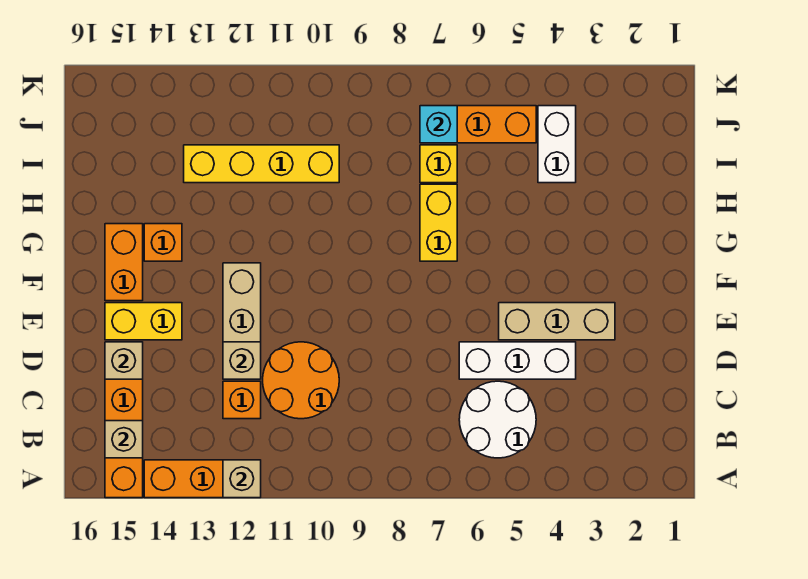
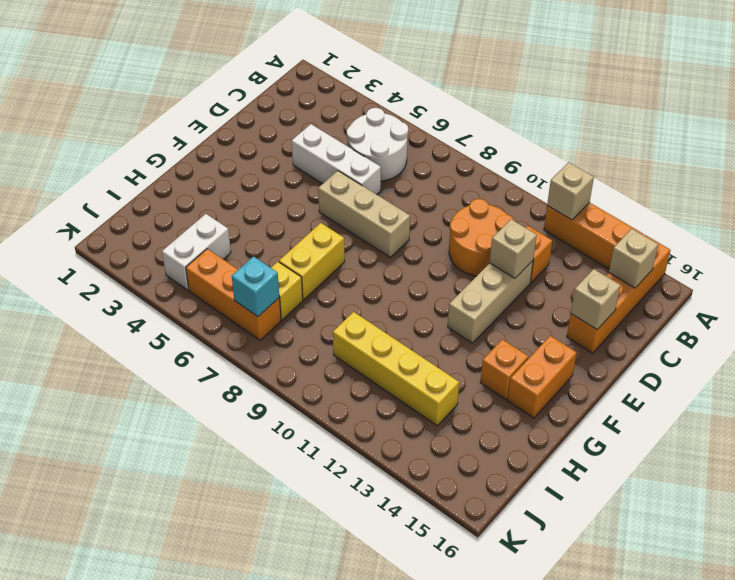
tan brick E3:E5 level 1 -> tan brick E6:E8 level 1
yellow brick E14:E15 level 1 -> none

